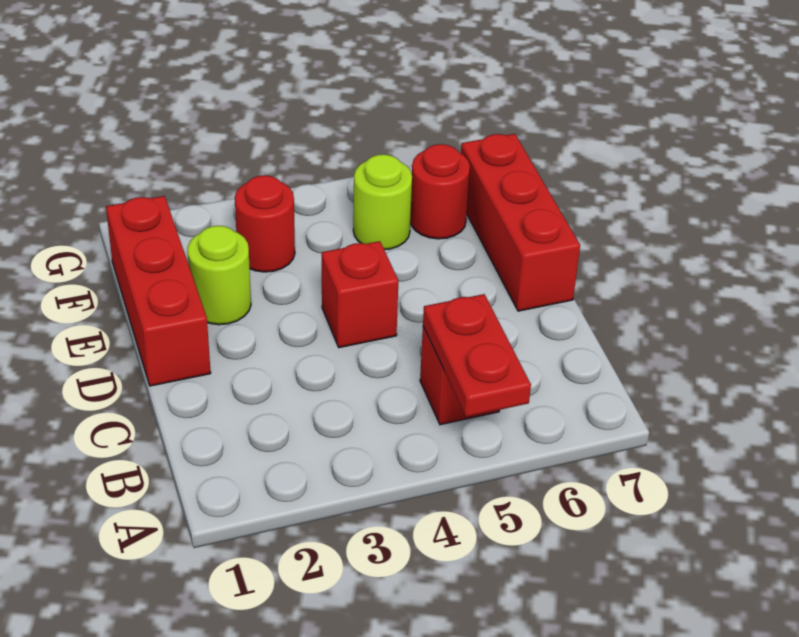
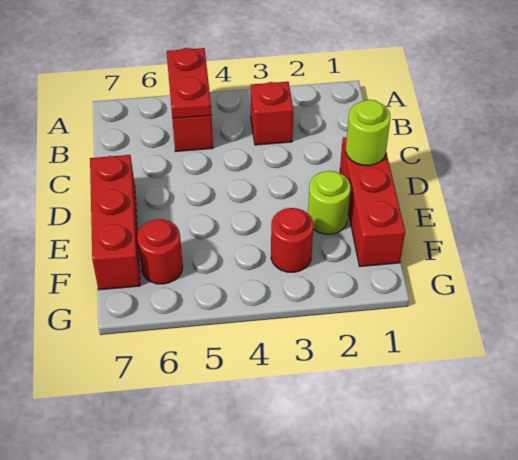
red brick D4 level 1 -> red brick B3 level 1
lime round brick F5 level 1 -> lime round brick D1 level 2

